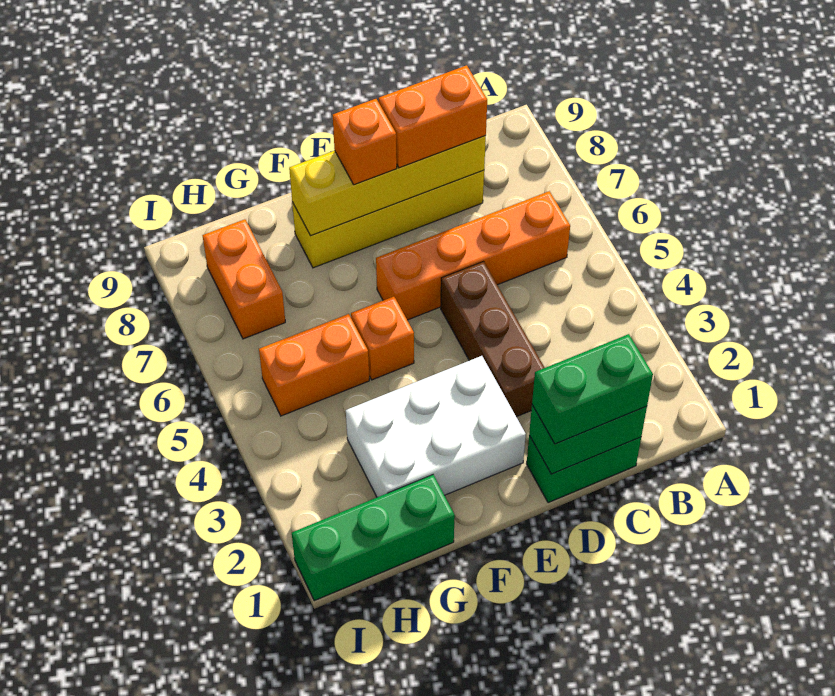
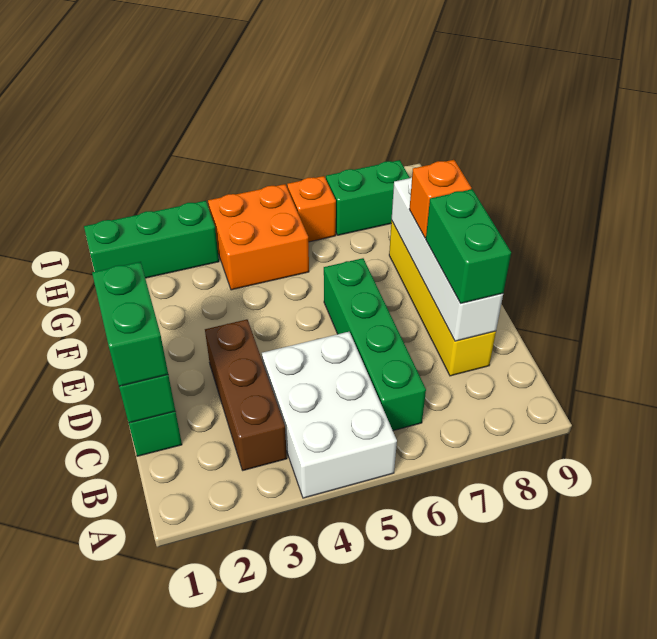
orange brick B6:E6 level 1 -> green brick B6:E6 level 1
yellow brick C8:F8 level 2 -> white brick C8:F8 level 2
orange brick C8:D8 level 3 -> green brick C8:D8 level 3
brown brick D3:D5 level 1 -> brown brick B3:D3 level 1
white brick E2:G3 level 1 -> white brick A4:C5 level 1
orange brick F5 level 1 -> orange brick H6 level 1
green brick G1:I1 level 1 -> green brick H1:H3 level 1
orange brick G5:H5 level 1 -> orange brick G4:H5 level 1
orange brick H7:H8 level 1 -> green brick H7:H8 level 1

